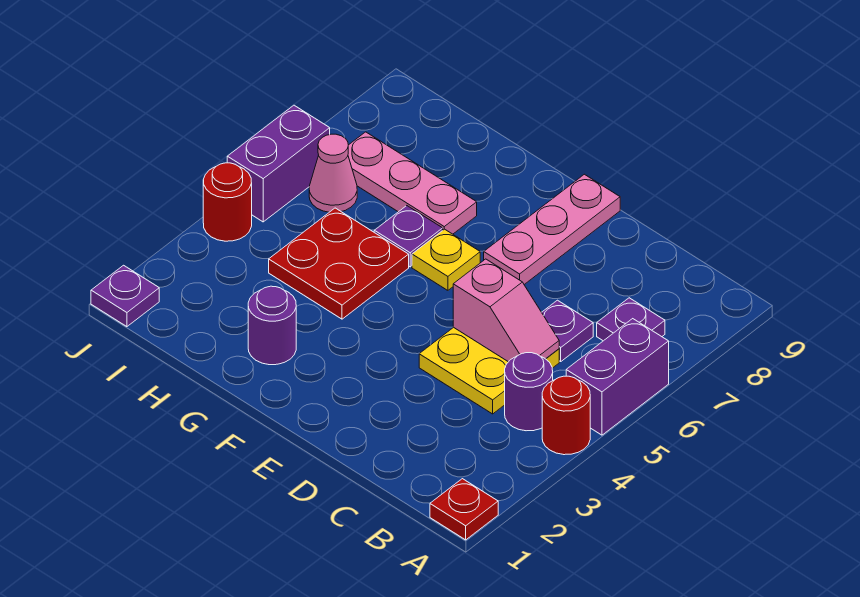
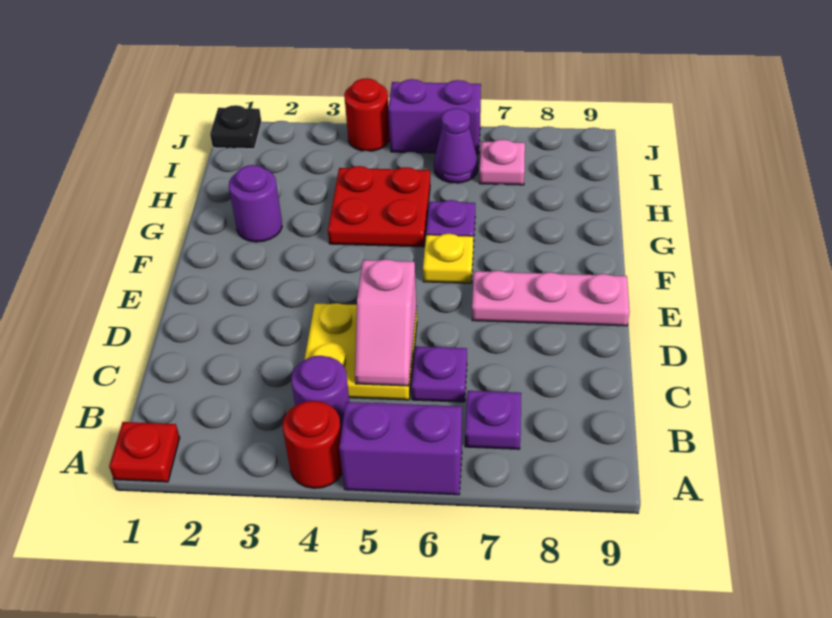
pink plate G7:I7 level 1 -> pink plate I7 level 1
pink cone I6 level 1 -> purple cone I6 level 1
purple plate J1 level 1 -> black plate J1 level 1

